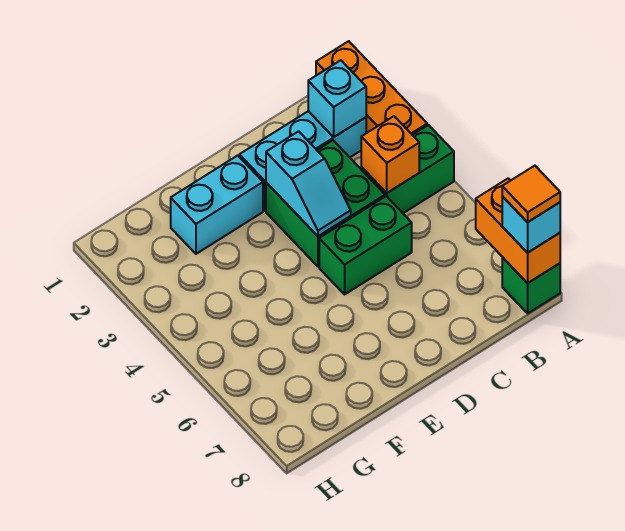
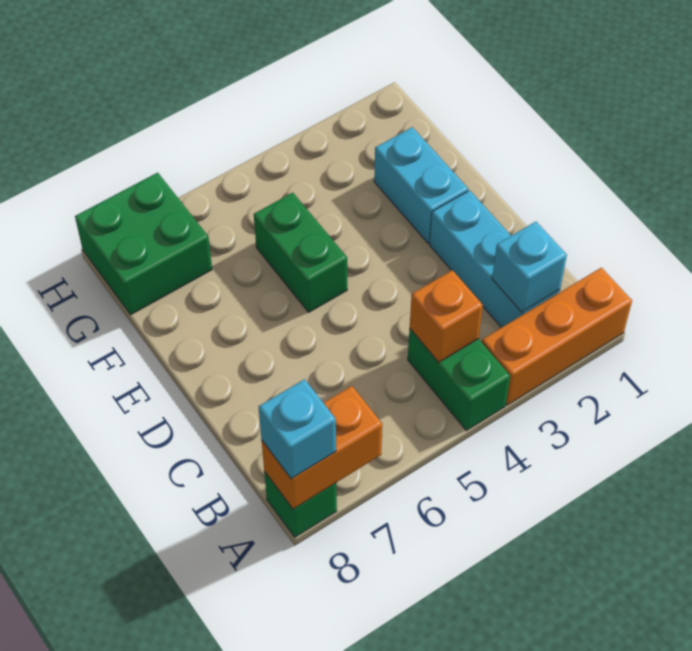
orange tile A8 level 4 -> none
green brick C3:D4 level 1 -> green brick G7:H8 level 1
green brick C5:D5 level 1 -> green brick E5:F5 level 1
cyan slope D3:D4 level 2 top 3 -> none

